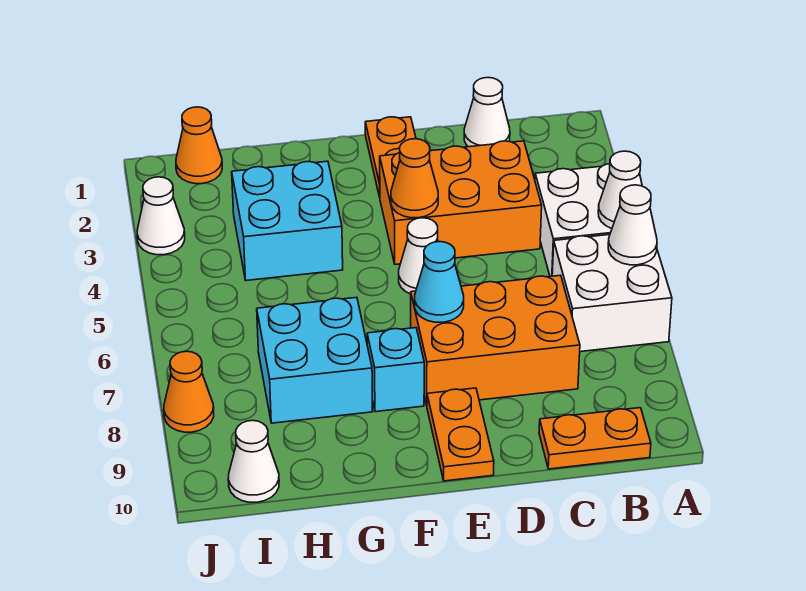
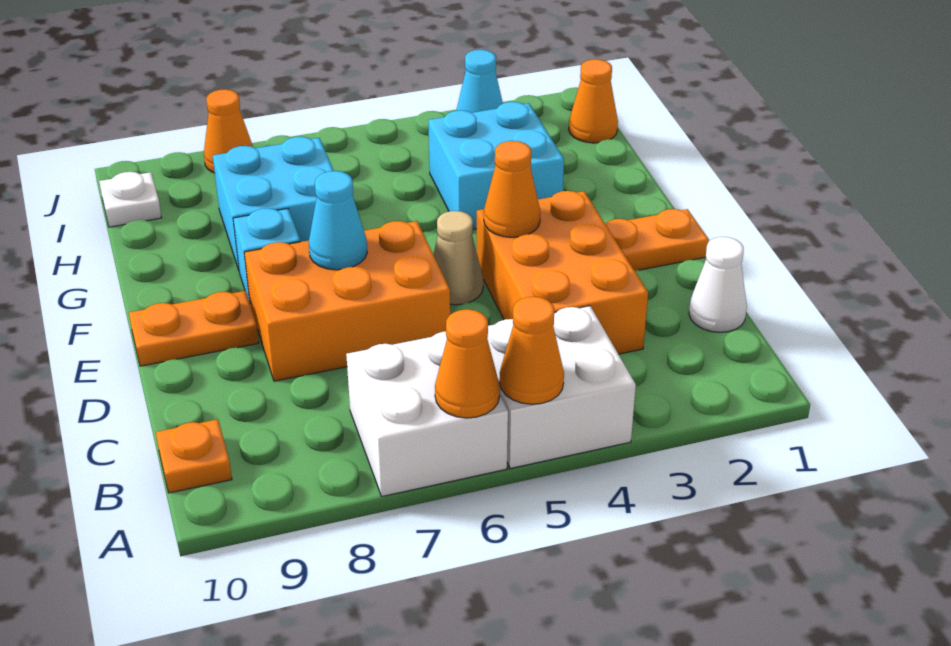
white cone A5 level 2 -> orange cone A5 level 2
white cone A6 level 2 -> orange cone A6 level 2
orange plate B10:C10 level 1 -> orange plate B10 level 1
orange brick C7:E8 level 1 -> orange brick D6:E8 level 1
white cone E5 level 1 -> tan cone E5 level 1
white cone I10 level 1 -> white plate I10 level 1
white cone J3 level 1 -> cyan cone J3 level 1

